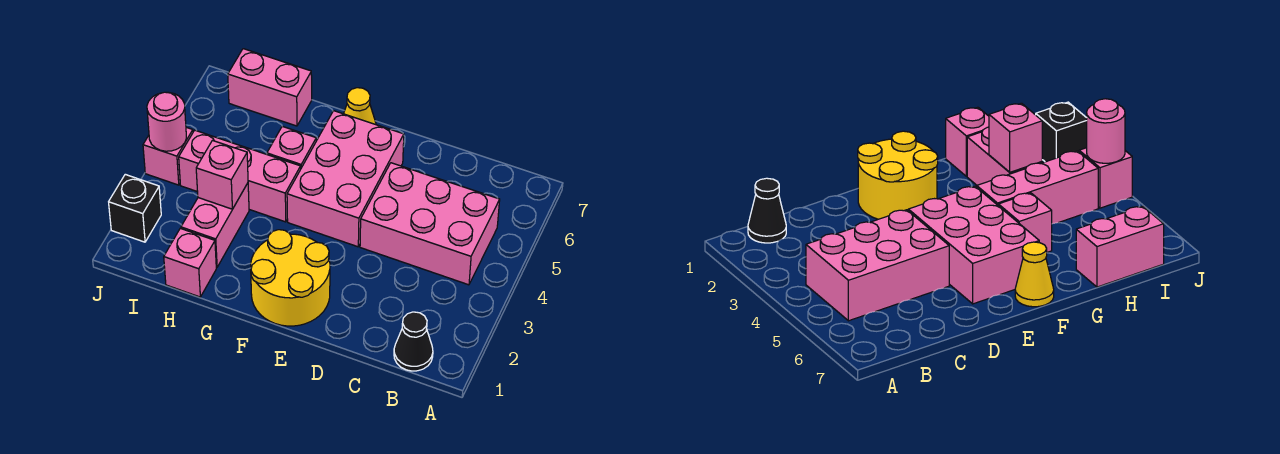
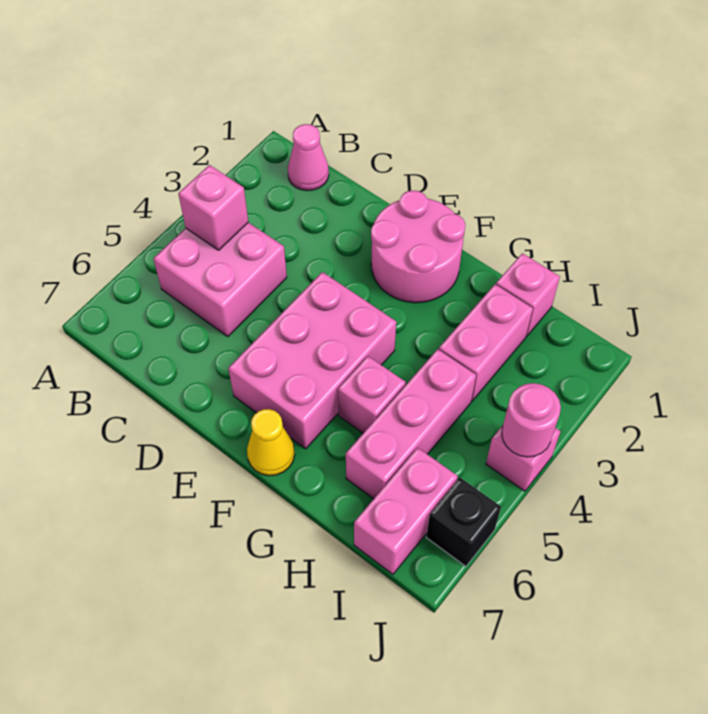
black cone B1 level 1 -> pink cone B1 level 1
pink brick B4:D5 level 1 -> pink brick B4:C5 level 1
yellow round brick E1:F2 level 1 -> pink round brick E1:F2 level 1
pink brick G4:I4 level 1 -> pink brick H4:H6 level 1
pink brick H3 level 2 -> pink brick B4 level 2
pink brick H7:I7 level 1 -> pink brick I6:I7 level 1
black brick J2 level 1 -> black brick J6 level 1

